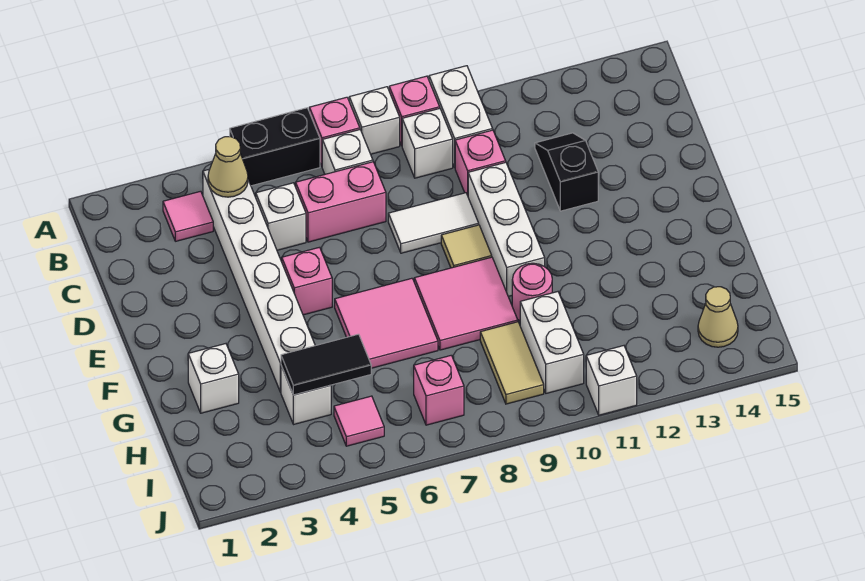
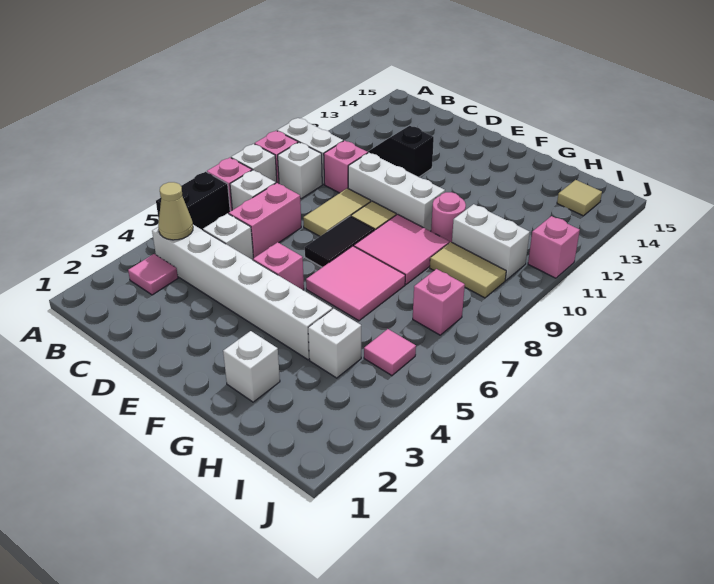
white tile D8:D9 level 1 -> tan tile D8:D9 level 1
black tile H4:H5 level 2 -> black tile E7:E8 level 1
tan cone I14 level 1 -> tan tile I14 level 1
white brick J11 level 1 -> pink brick J11 level 1

